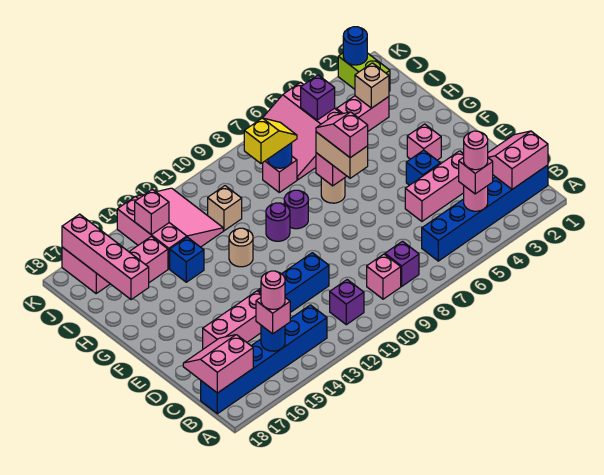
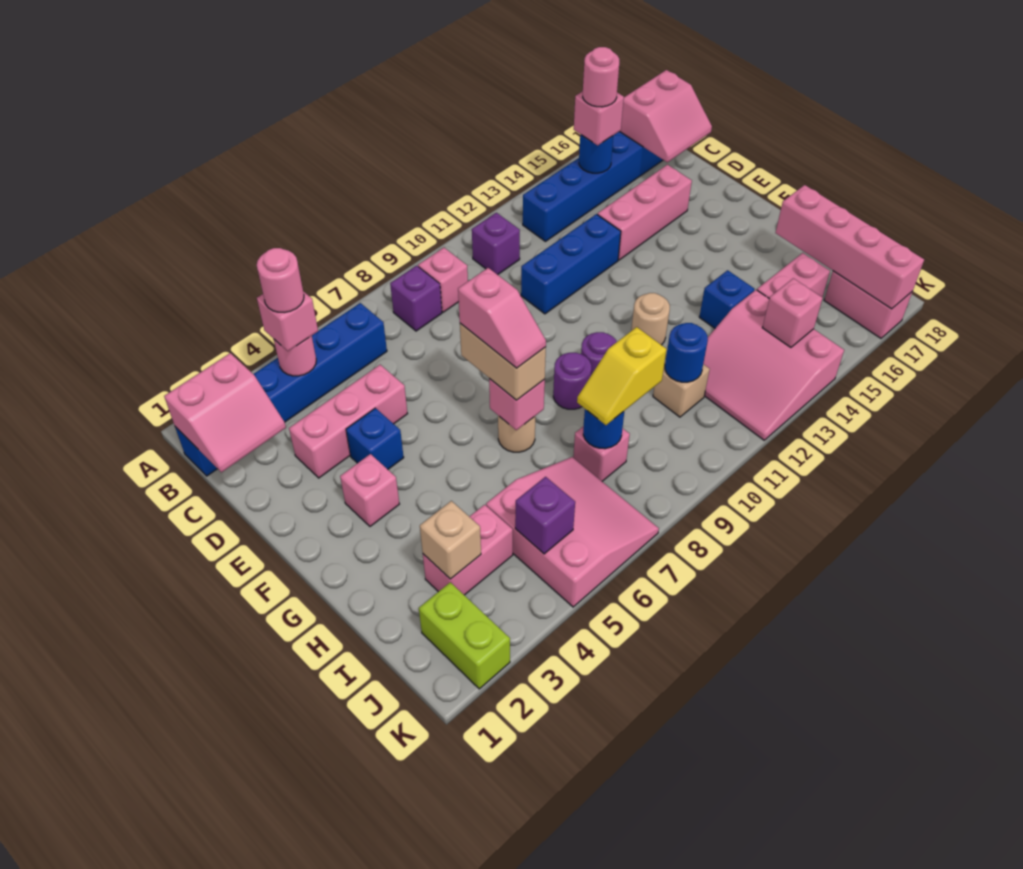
blue round brick K2 level 2 -> blue round brick I11 level 2

